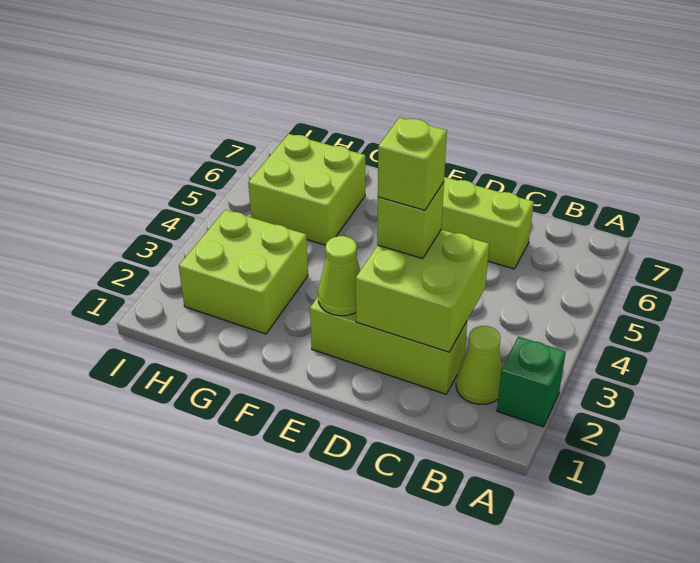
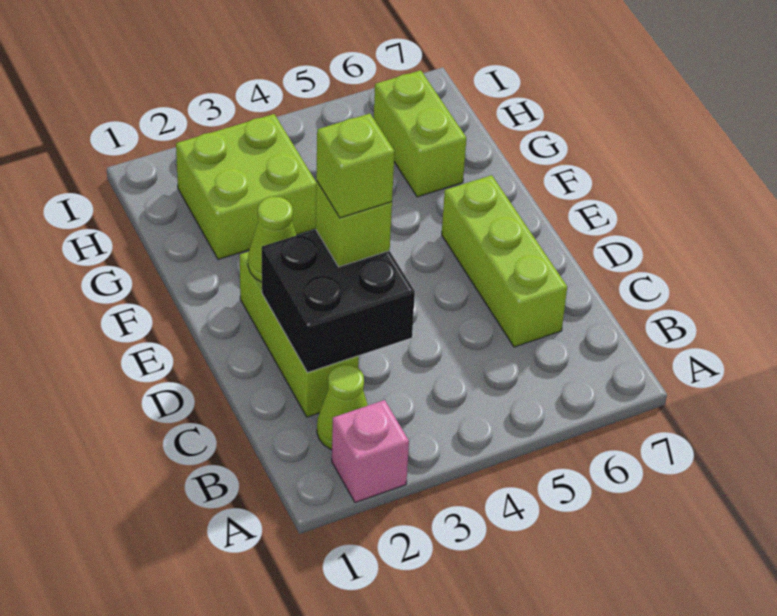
green brick A2 level 1 -> pink brick A2 level 1
lime brick C2:D3 level 2 -> black brick C2:D3 level 2
lime brick G5:H6 level 1 -> lime brick G6:H6 level 1

